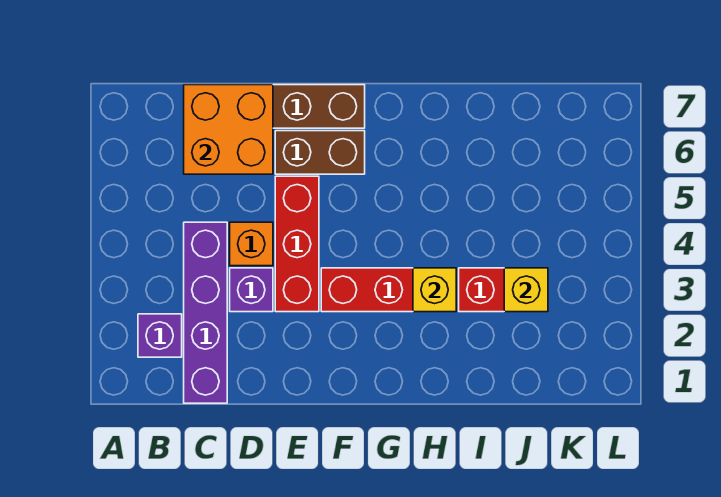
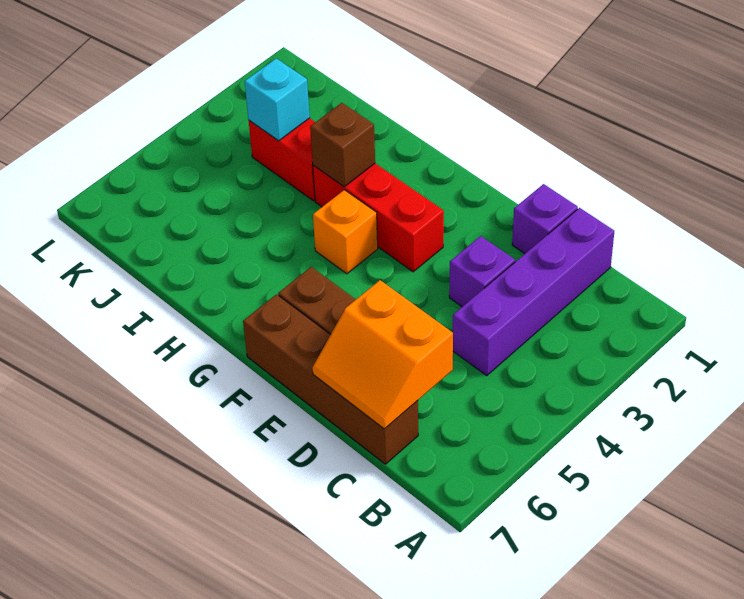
purple brick B2 level 1 -> purple brick D1 level 1
orange brick C6:D7 level 2 -> orange slope C6:D7 level 2 top 6
orange brick D4 level 1 -> orange brick G4 level 1
red brick E3:E5 level 1 -> none
yellow brick H3 level 2 -> brown brick H3 level 2
yellow brick J3 level 2 -> cyan brick J3 level 2

